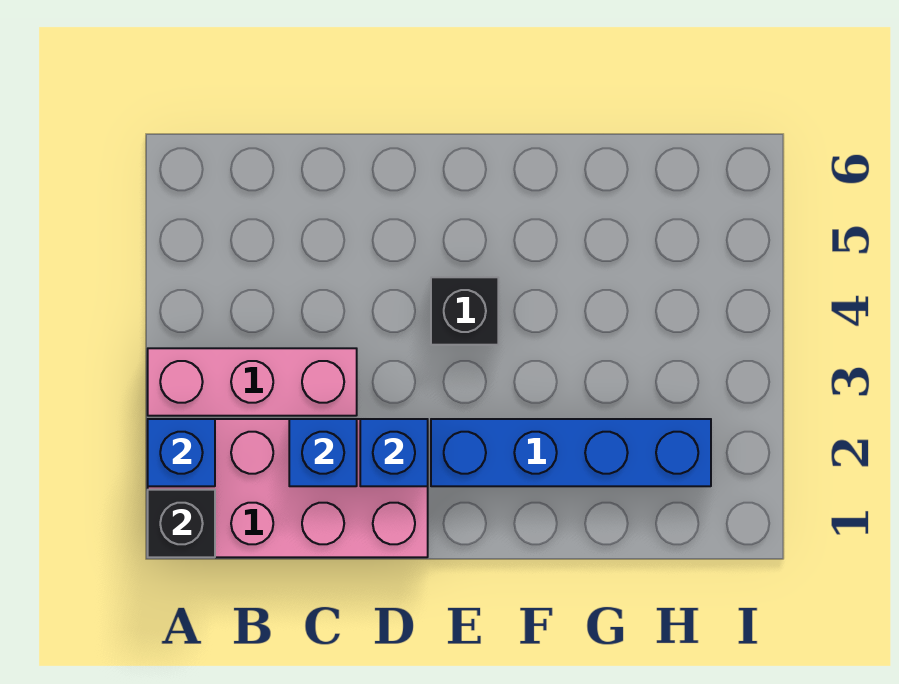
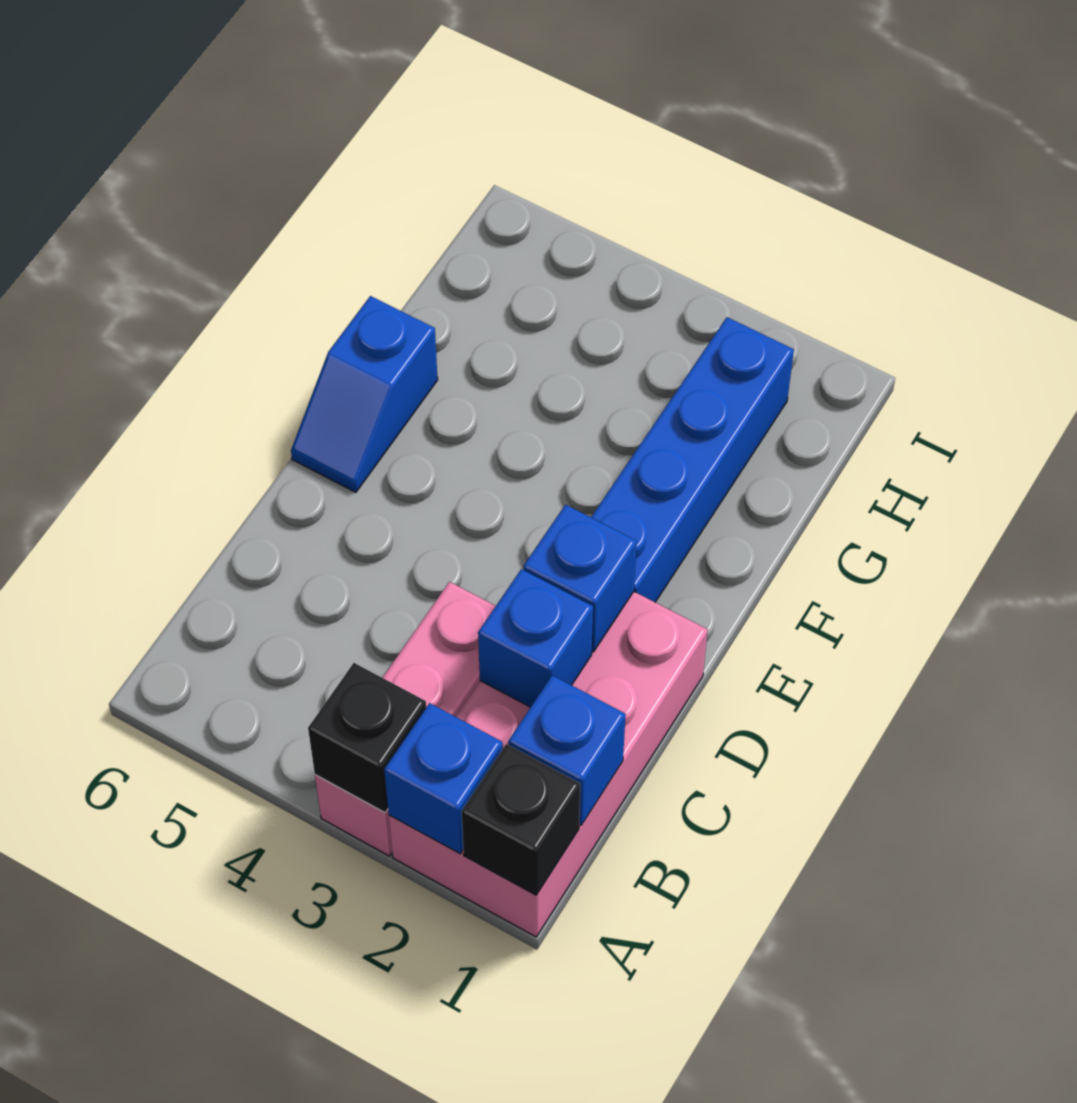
none -> blue brick B1 level 2
black brick E4 level 1 -> black brick A3 level 2
none -> blue slope E6:F6 level 1 top F

